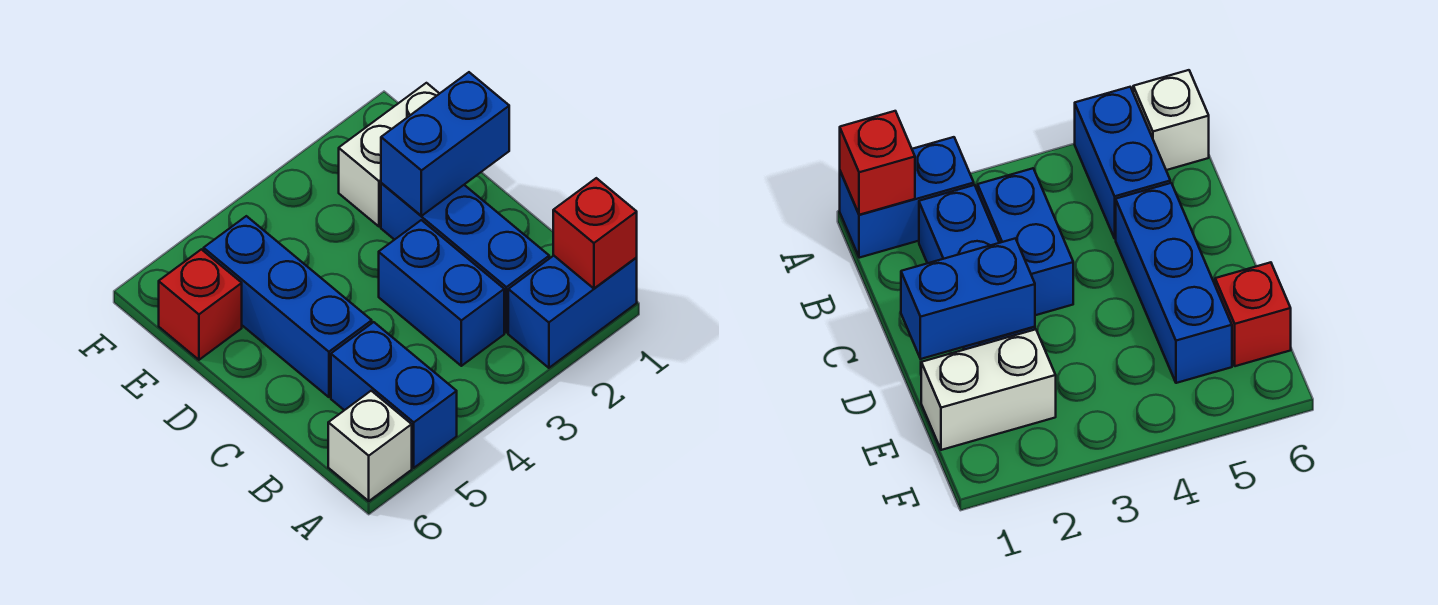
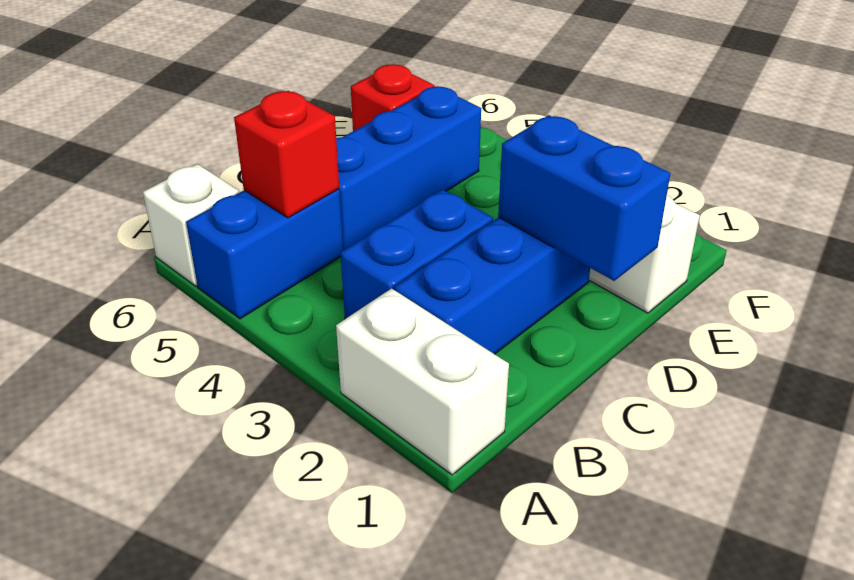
blue brick A1:A2 level 1 -> white brick A1:A2 level 1
red brick A1 level 2 -> red brick B5 level 2

